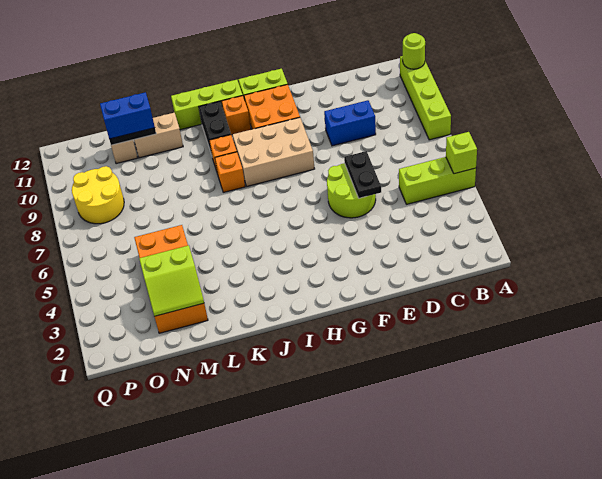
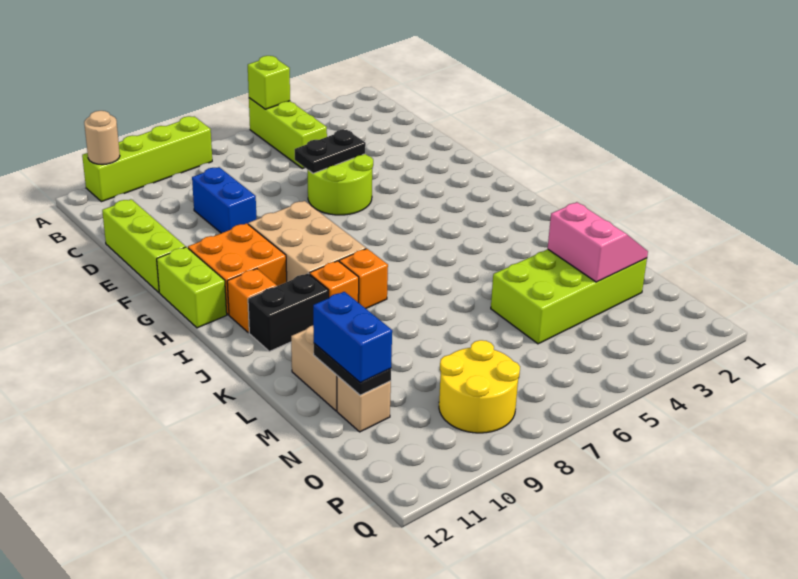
lime round brick A11 level 2 -> tan round brick A11 level 2
lime brick I12:K12 level 1 -> lime brick D12:F12 level 1
orange brick M2:N5 level 1 -> lime brick M2:N5 level 1
lime slope M2:N3 level 2 top 3 -> pink slope M2:N3 level 2 top 3

